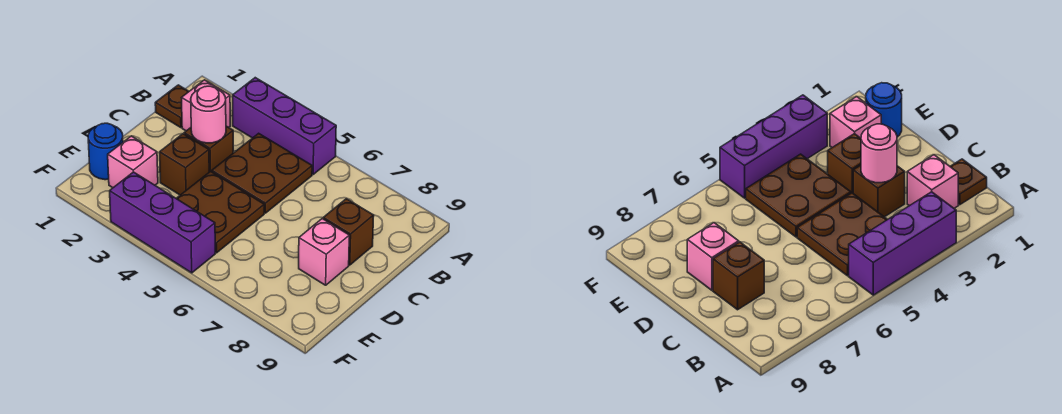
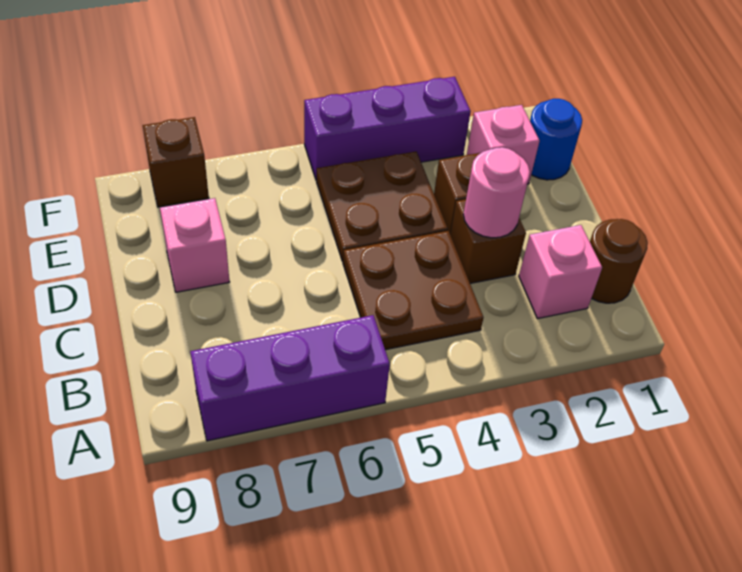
purple brick A3:A5 level 1 -> purple brick A6:A8 level 1
brown plate B1 level 1 -> brown round brick B1 level 1
brown brick C8 level 1 -> brown brick F8 level 1

